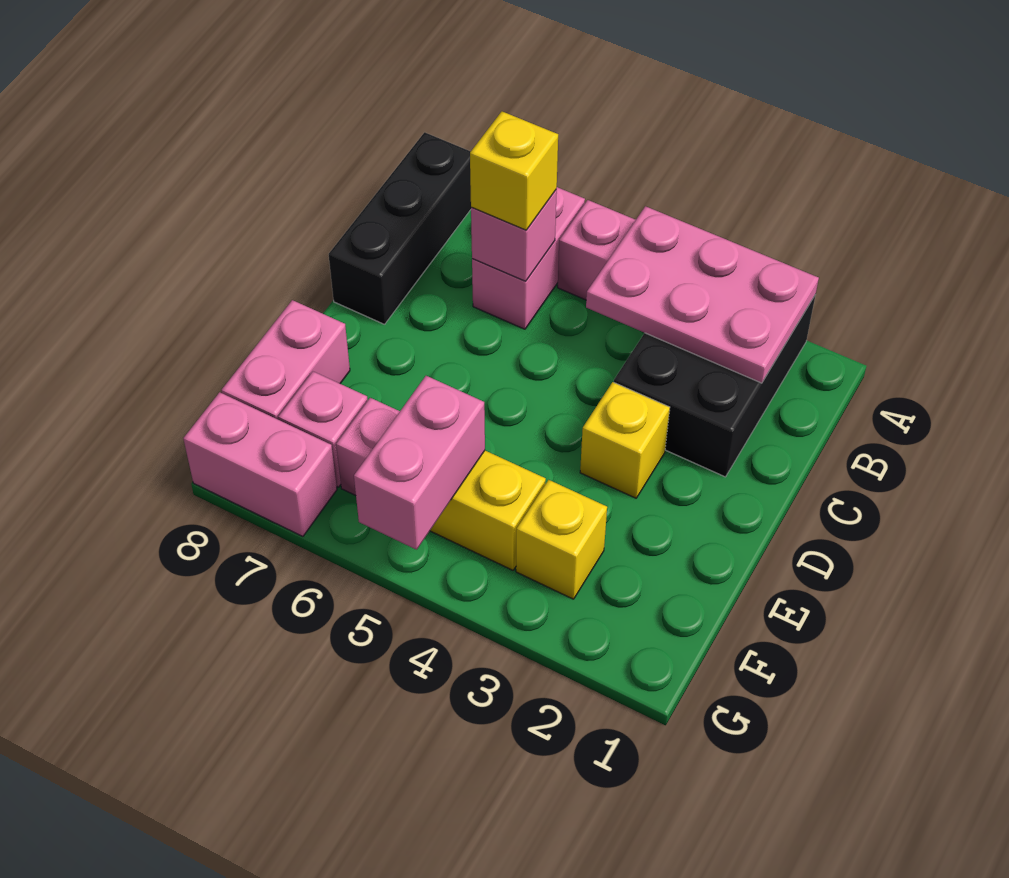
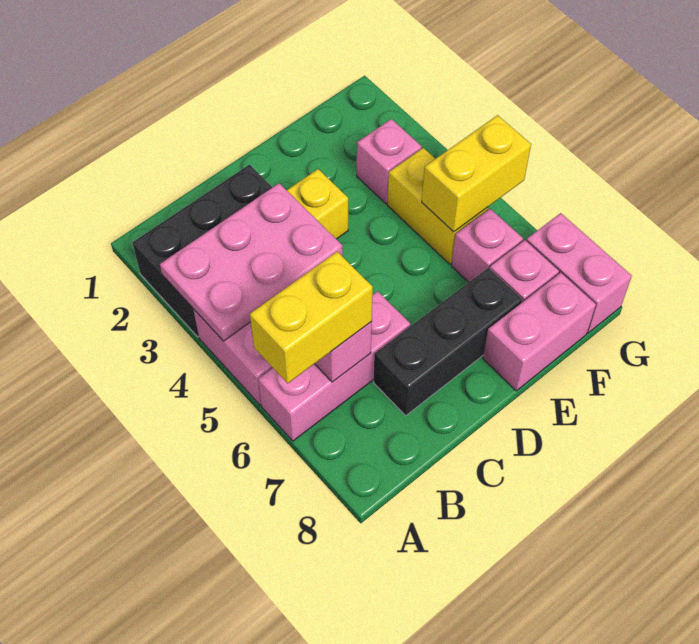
pink plate A2:B4 level 2 -> pink plate A3:C4 level 2
pink brick A6:B6 level 1 -> pink brick A6:C6 level 1
black brick A8:C8 level 1 -> black brick C7:E7 level 1
yellow brick B6 level 3 -> yellow brick A6:B6 level 3
yellow brick F3 level 1 -> pink brick F3 level 1
pink brick F5:G5 level 2 -> yellow brick F5:G5 level 2

